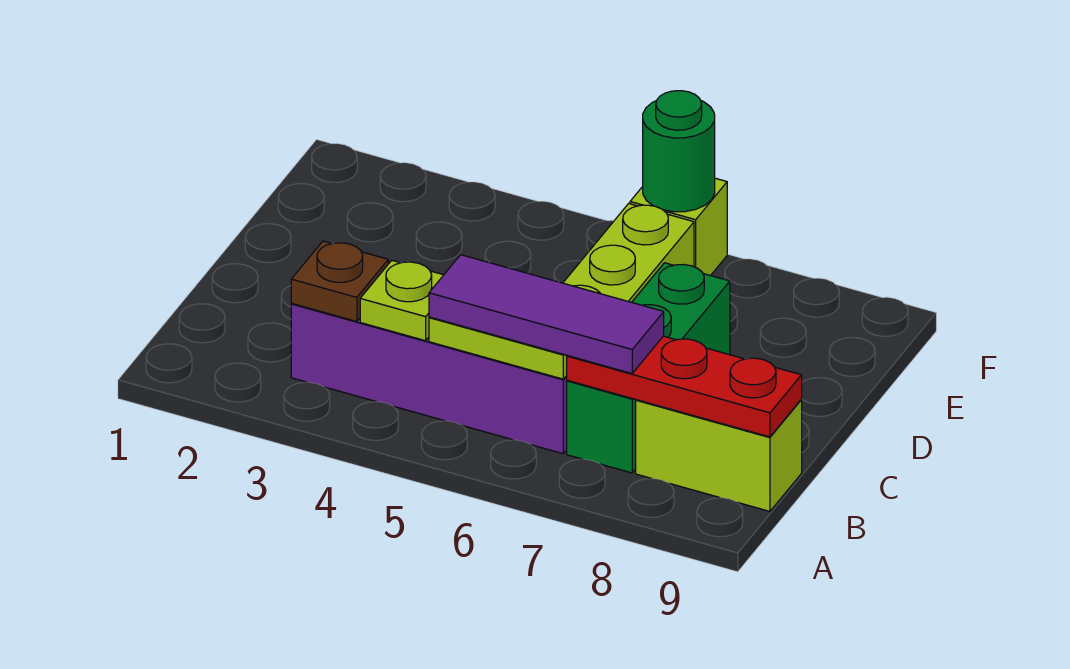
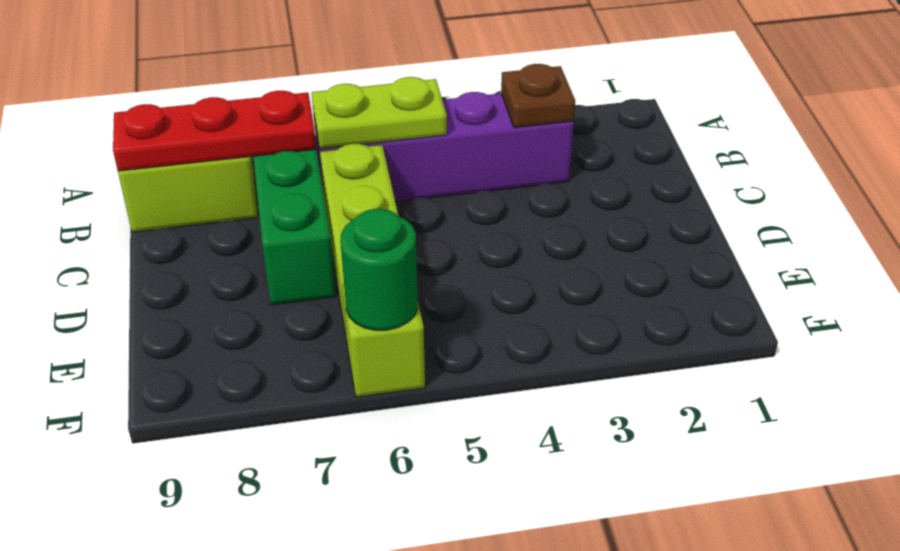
lime plate B4 level 2 -> none
purple tile B5:B7 level 3 -> none

